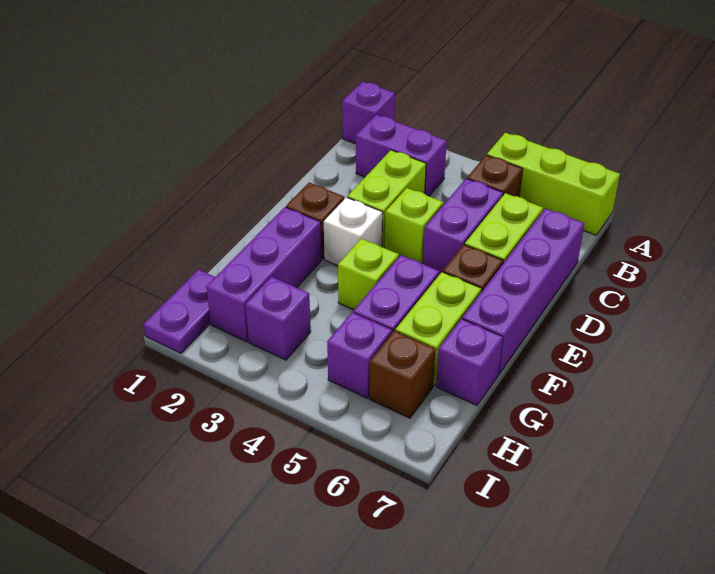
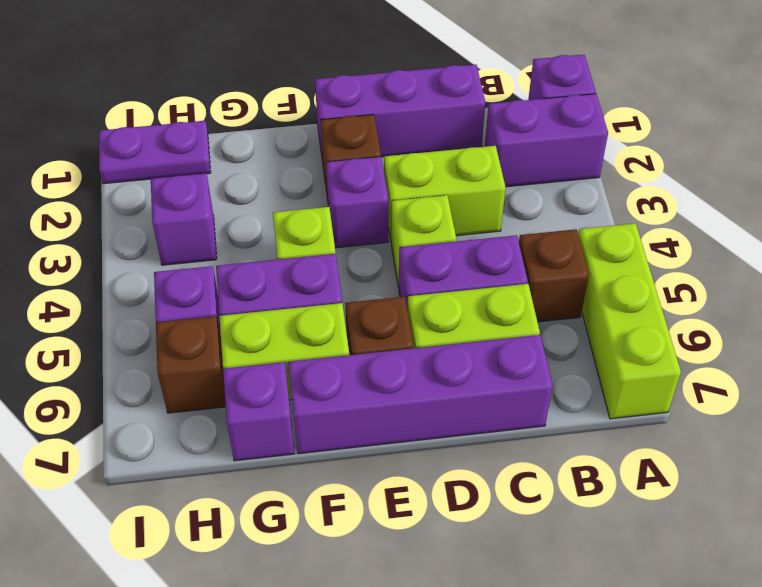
purple brick B2:B3 level 1 -> purple brick A2:B2 level 1
white brick E3 level 1 -> purple brick E3 level 1
purple brick F2:H2 level 1 -> purple brick C1:E1 level 1

